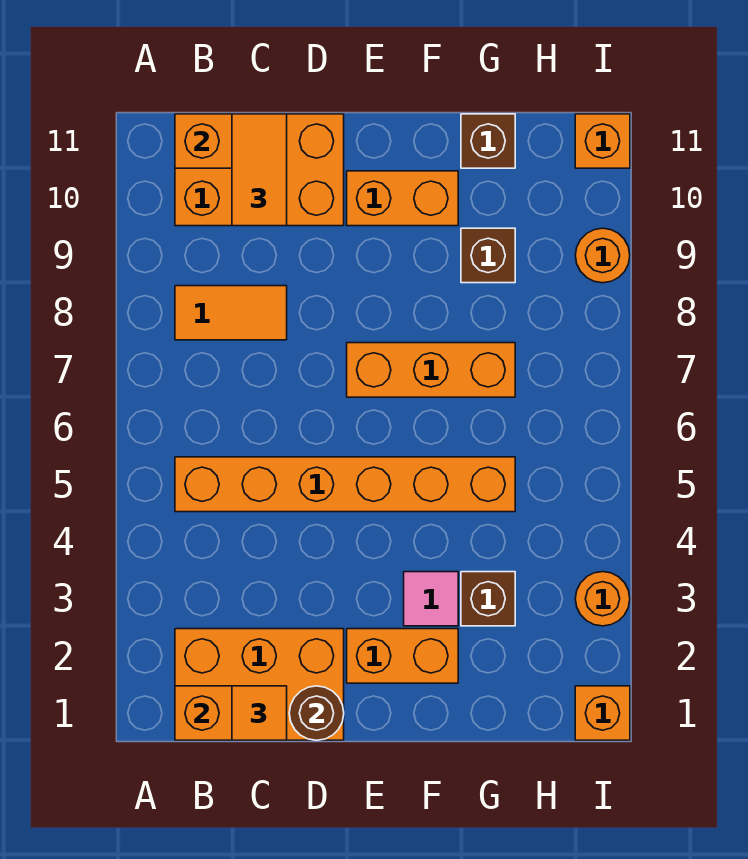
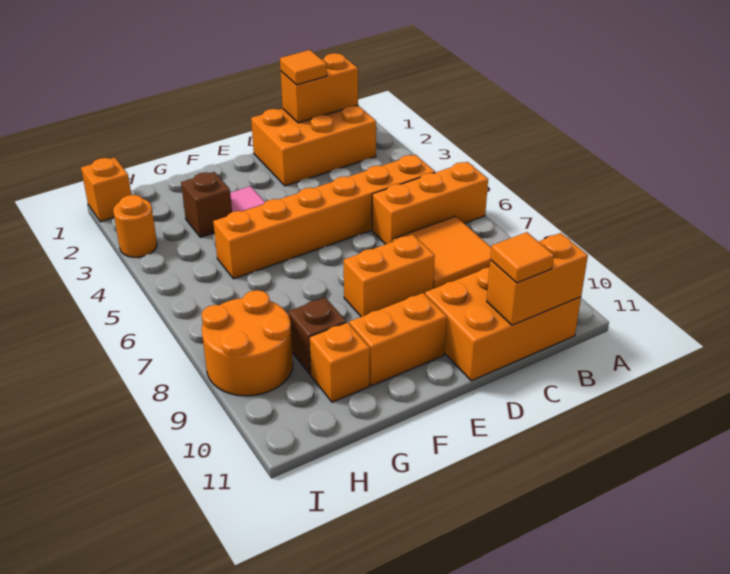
orange tile B8:C8 level 1 -> orange tile B7:C8 level 1
orange tile C10:C11 level 3 -> orange tile C11 level 3
brown round brick D1 level 2 -> none
orange brick E2:F2 level 1 -> orange brick D8:E8 level 1
orange brick E7:G7 level 1 -> orange brick A6:C6 level 1
brown brick G11 level 1 -> none
orange round brick I9 level 1 -> orange round brick H8:I9 level 1
orange brick I11 level 1 -> orange brick G10 level 1

